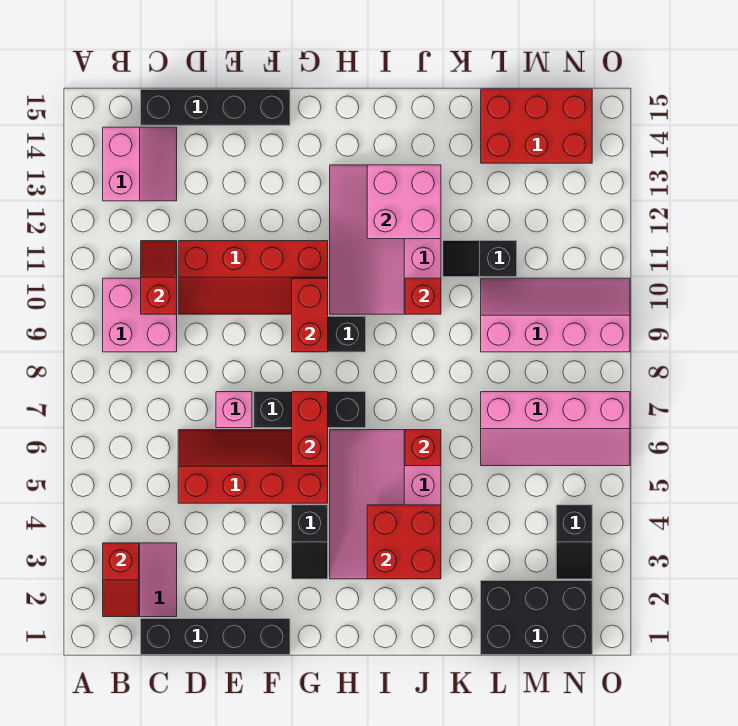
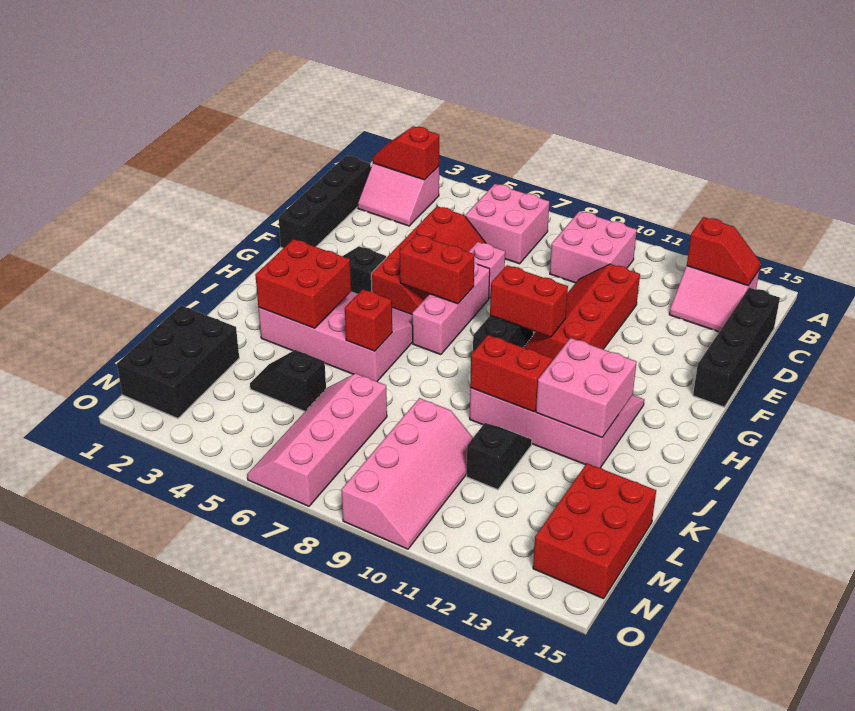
none -> pink brick B6:C7 level 1
red slope C10:C11 level 2 top 10 -> red slope B13:B14 level 2 top 13
black brick F7:H7 level 1 -> pink brick F7:H7 level 1
red brick J10 level 2 -> red brick J10:J11 level 2
black slope N3:N4 level 1 top 4 -> black slope L4:L5 level 1 top 5

